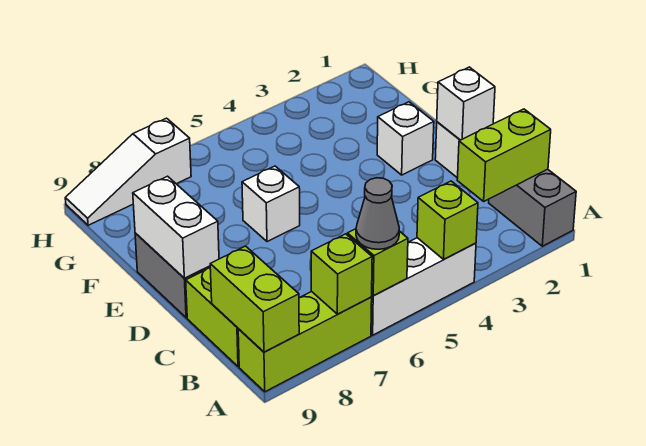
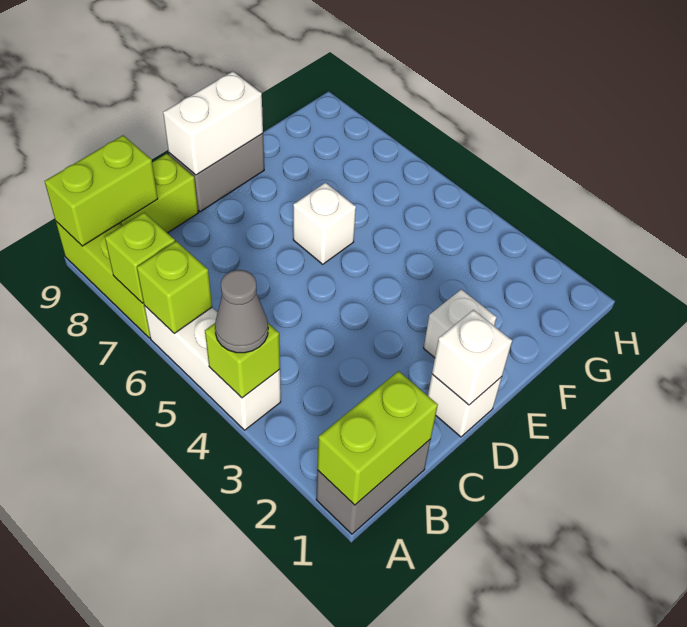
grey cone A6 level 3 -> grey cone A4 level 3
lime brick B1:B2 level 2 -> lime brick A1:B1 level 2
white slope H7:H9 level 1 top 7 -> none

